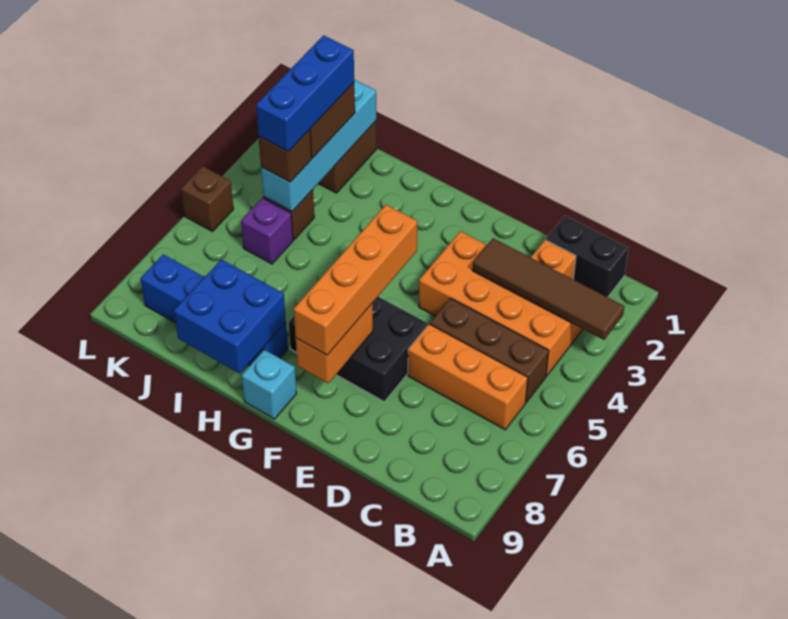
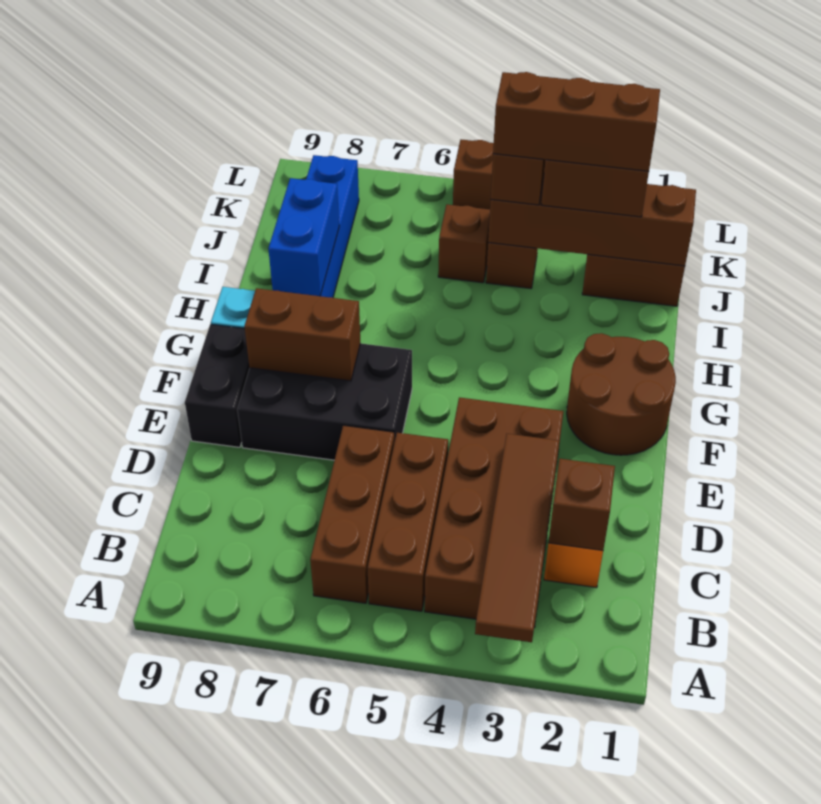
black brick B1:C1 level 1 -> black brick E9:F9 level 1
orange brick B3:E4 level 1 -> brown brick B3:E4 level 1
orange brick B6:D6 level 1 -> brown brick B6:D6 level 1
none -> brown brick C2 level 2
black brick E6:G7 level 1 -> black brick E6:F8 level 1
none -> brown round brick F1:G2 level 1
orange brick F5:F8 level 3 -> none
orange brick F7:F8 level 2 -> brown brick F7:F8 level 2
blue brick H8:I9 level 2 -> blue brick H8:I8 level 2
cyan brick J1:J4 level 2 -> brown brick J1:J4 level 2
blue brick J2:J4 level 4 -> brown brick J2:J4 level 4
purple brick J5 level 1 -> brown brick J5 level 1

